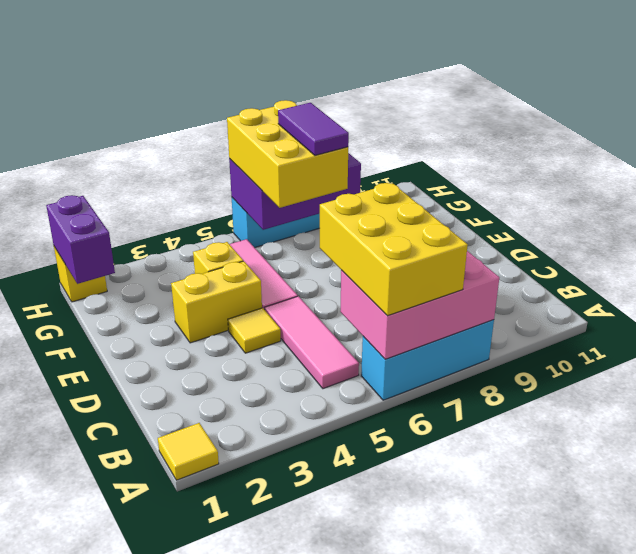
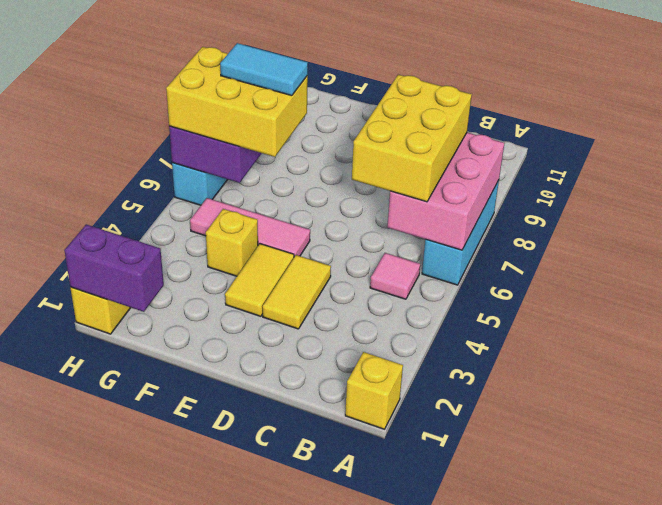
yellow tile A1 level 1 -> yellow brick A1 level 1
yellow brick A6:C7 level 3 -> yellow brick B6:C8 level 3
pink tile B5:D5 level 1 -> pink tile B5 level 1
yellow tile D4 level 1 -> yellow tile D3:D4 level 1
yellow brick E3:E4 level 1 -> yellow tile E3:E4 level 1
purple tile F7:G7 level 4 -> cyan tile F7:G7 level 4

